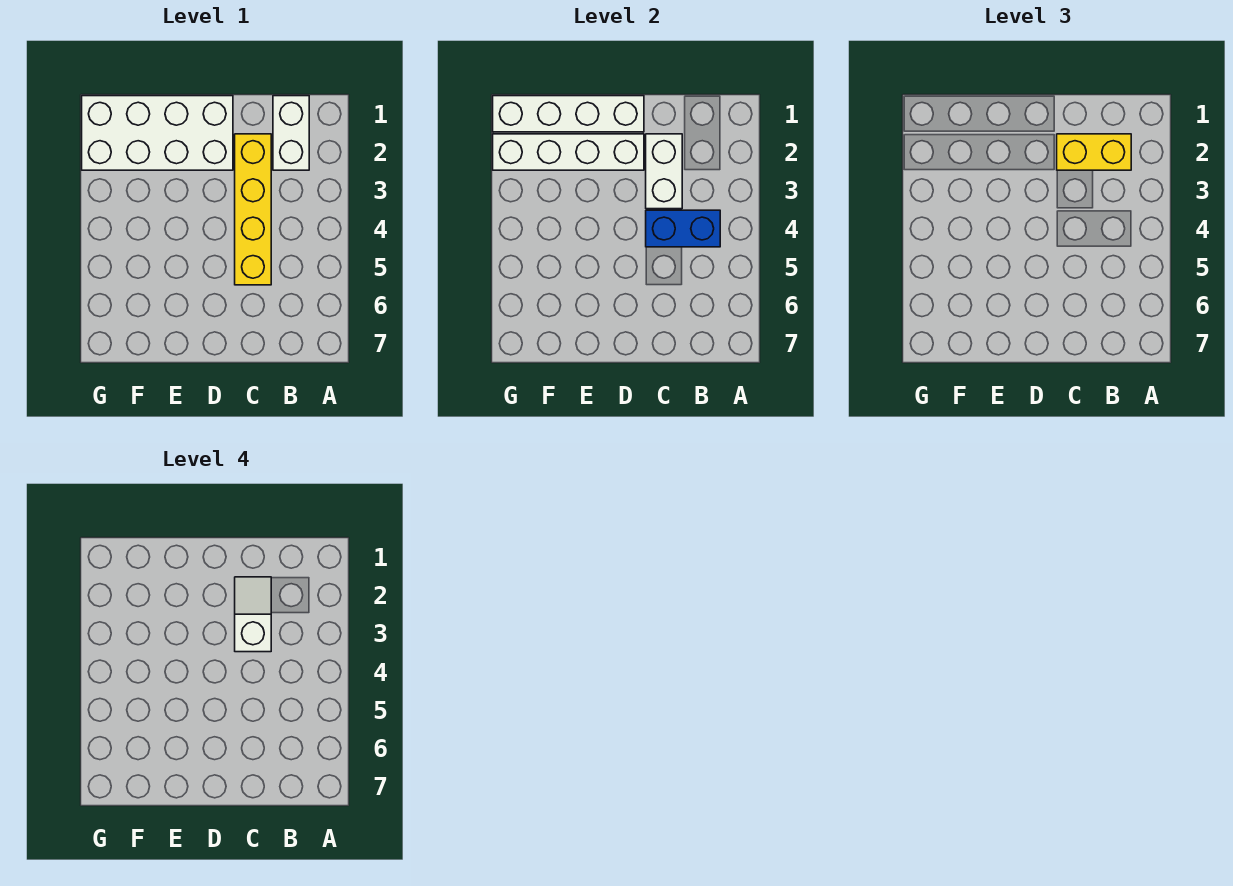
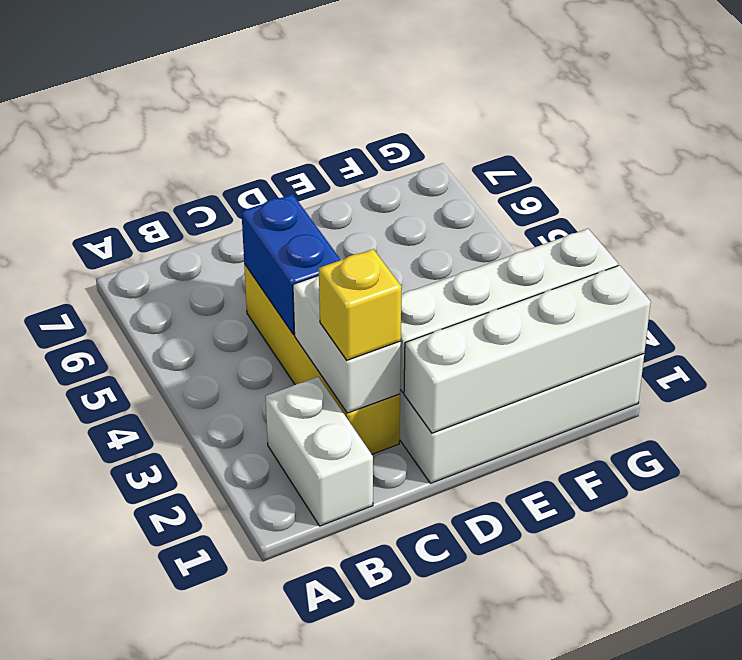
yellow brick B2:C2 level 3 -> yellow brick C2 level 3
blue brick B4:C4 level 2 -> blue brick C4:C5 level 2
white slope C2:C3 level 4 top 3 -> none

